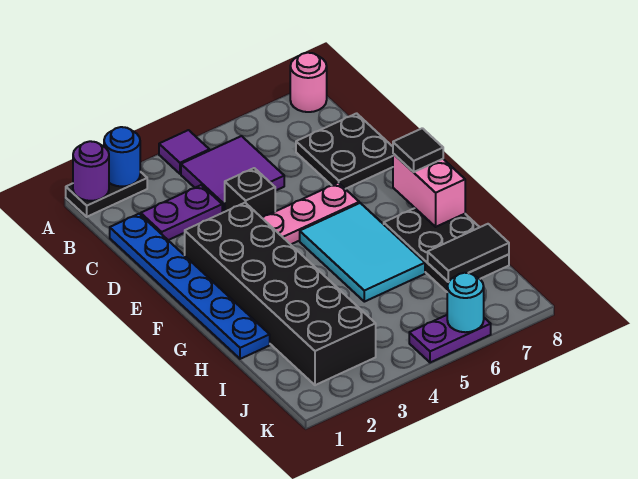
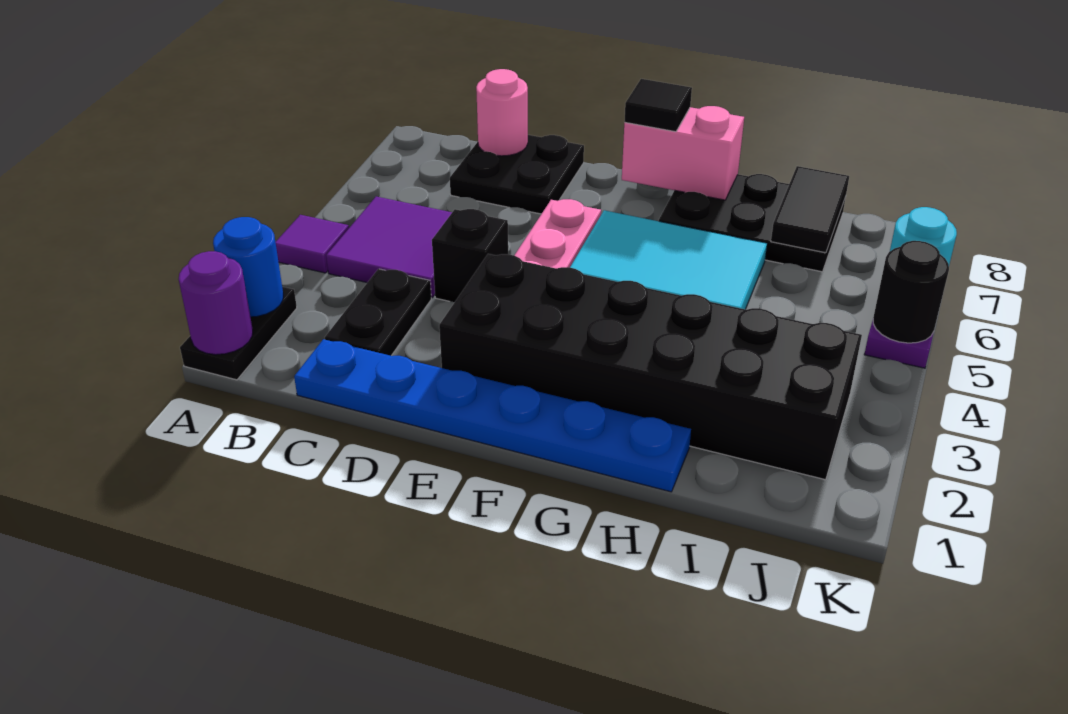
pink round brick A8 level 1 -> pink round brick C8 level 2
purple plate C2:C3 level 1 -> black plate C2:C3 level 1
none -> black round brick K5 level 2

